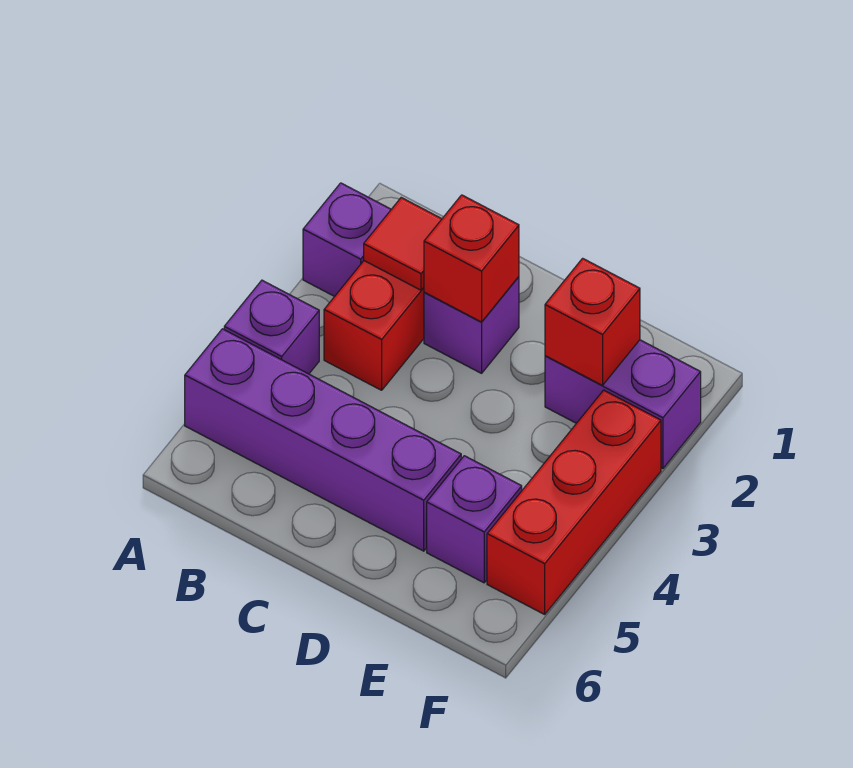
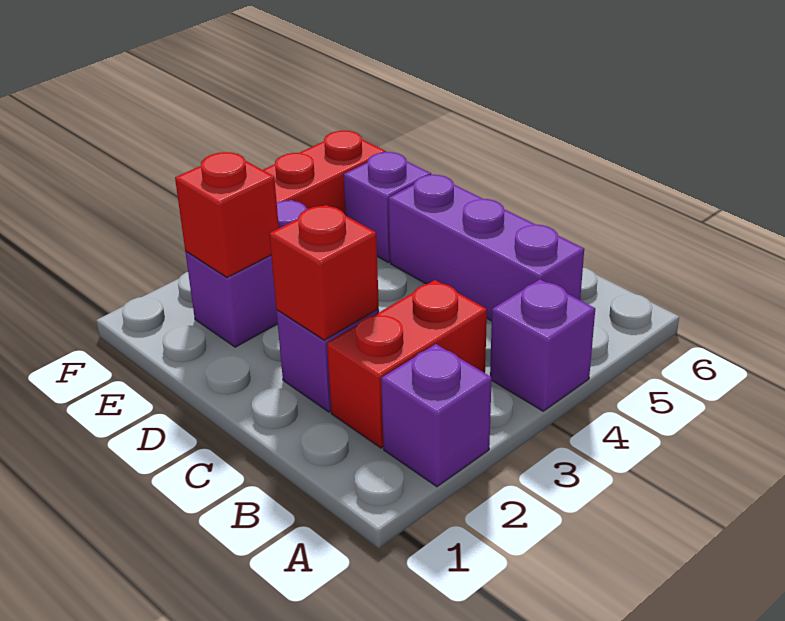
purple brick A5:D5 level 1 -> purple brick B5:D5 level 1
red tile B2 level 2 -> none
purple brick E2:F2 level 1 -> purple brick E2:E3 level 1

